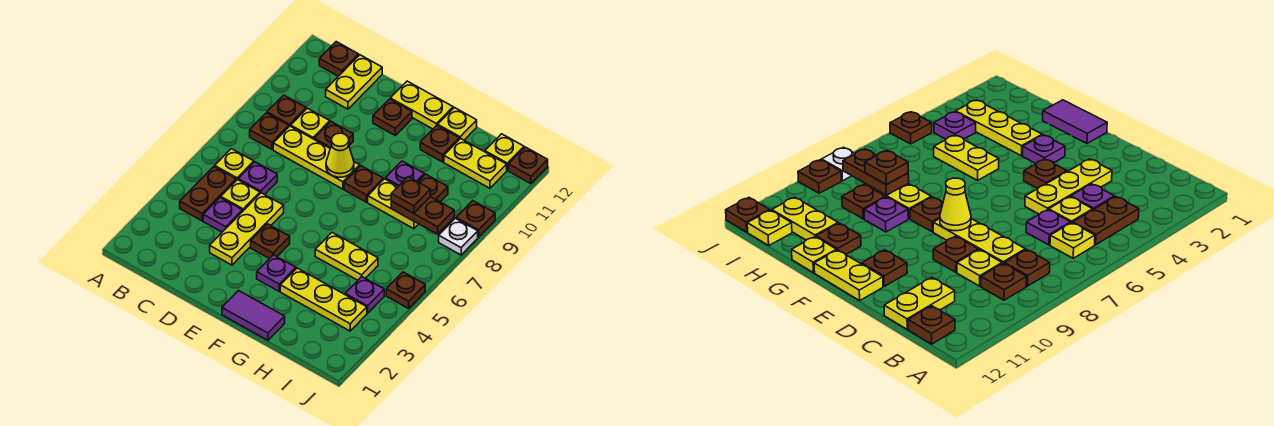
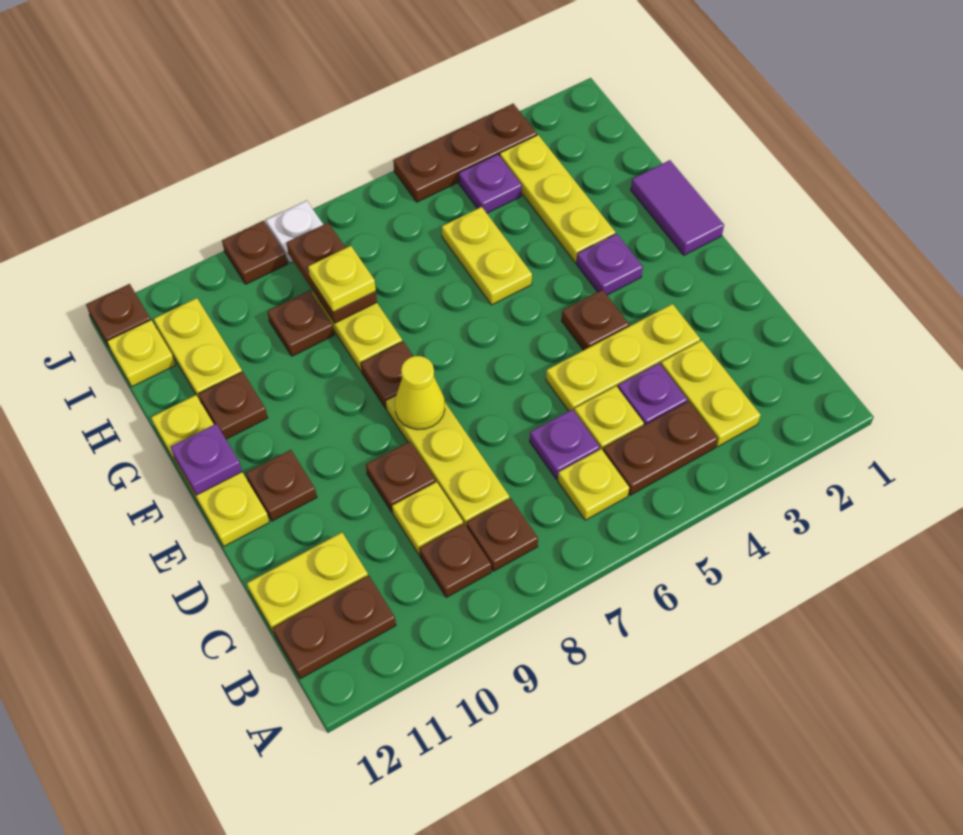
none -> yellow plate B3:C3 level 1
brown plate B12 level 1 -> brown plate B11:B12 level 1
purple plate G9 level 1 -> purple plate F12 level 2
brown plate H8 level 3 -> yellow plate H8 level 3
brown plate J5 level 1 -> brown plate J3:J5 level 1

